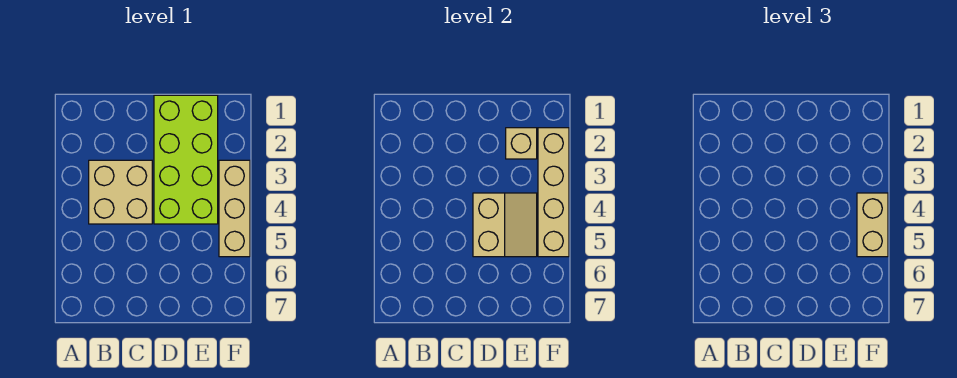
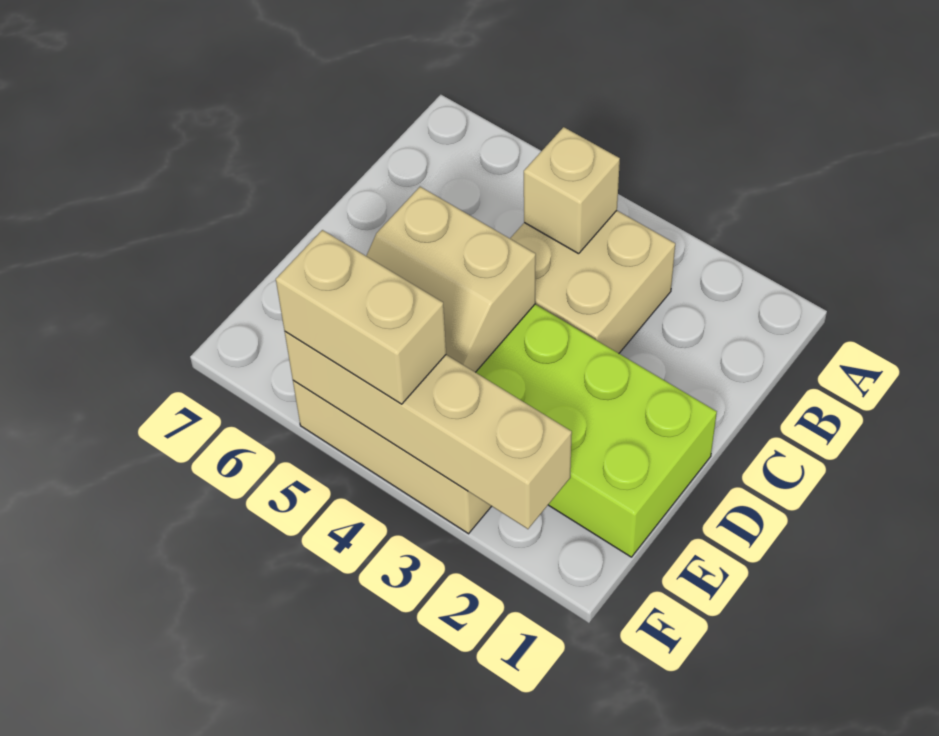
tan brick E2 level 2 -> tan brick B4 level 2

